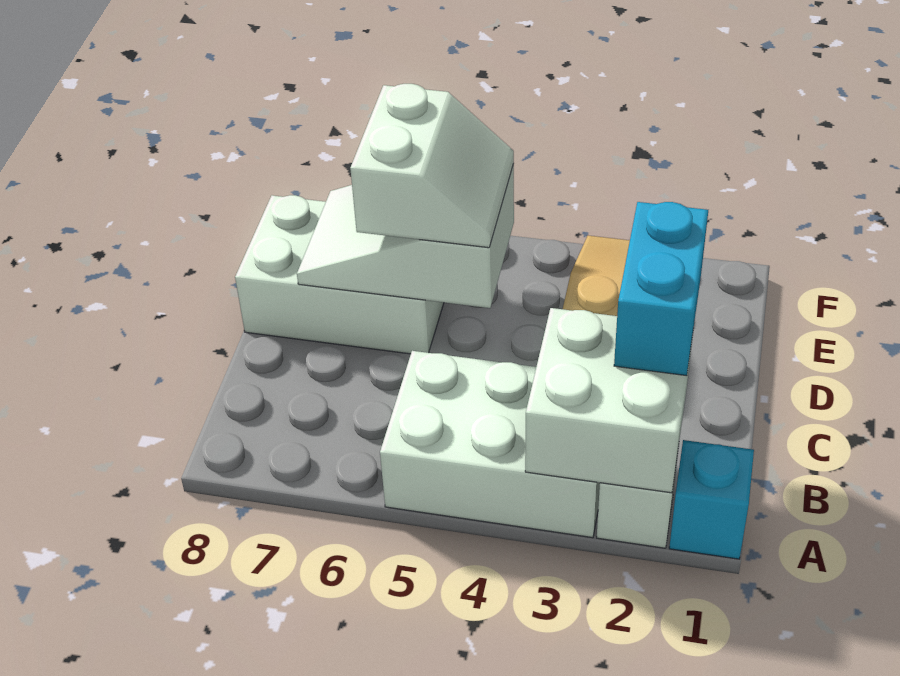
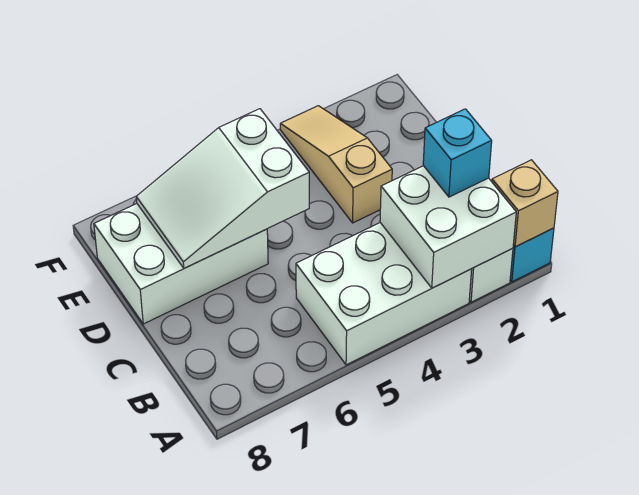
none -> tan brick A1 level 2
cyan brick B2:C2 level 3 -> cyan brick B2 level 3
white slope D5:E6 level 3 top 6 -> none

